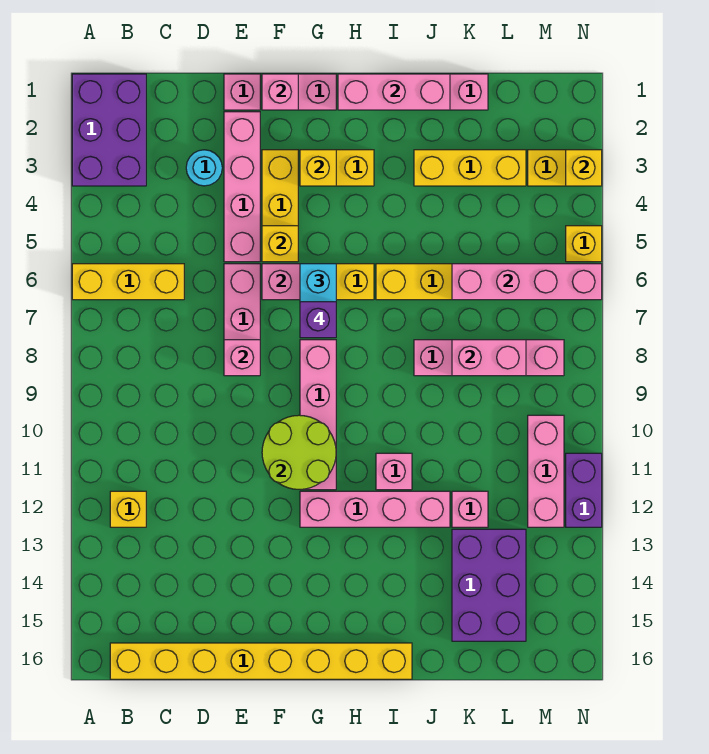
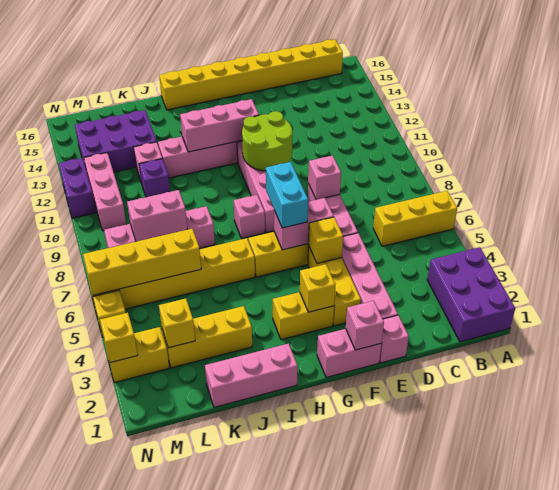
yellow brick B12 level 1 -> yellow brick L3 level 2
cyan round brick D3 level 1 -> none
purple brick G7 level 4 -> purple brick K11 level 1
pink brick H1:J1 level 2 -> pink brick G12:I12 level 2
pink brick I11 level 1 -> pink brick H8 level 1
pink brick K6:N6 level 2 -> yellow brick K6:N6 level 2
purple brick K13:L15 level 1 -> purple brick K13:M14 level 1

